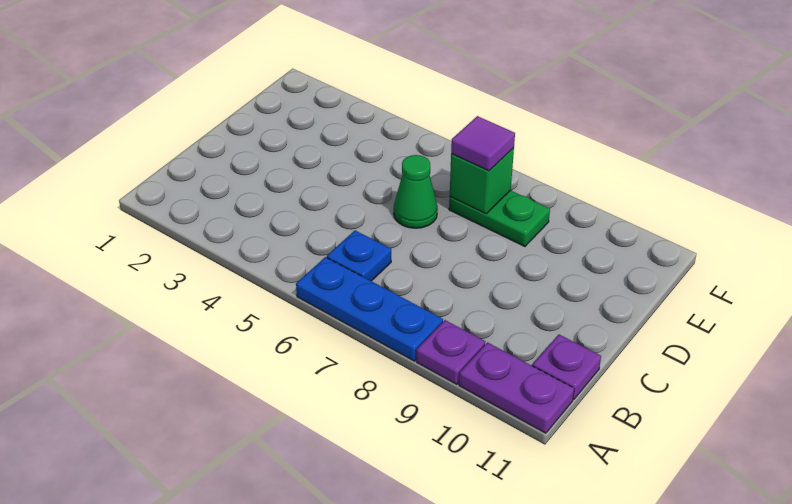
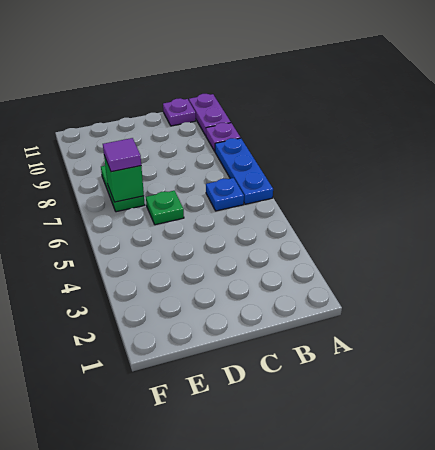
green cone D6 level 1 -> green plate D6 level 1

